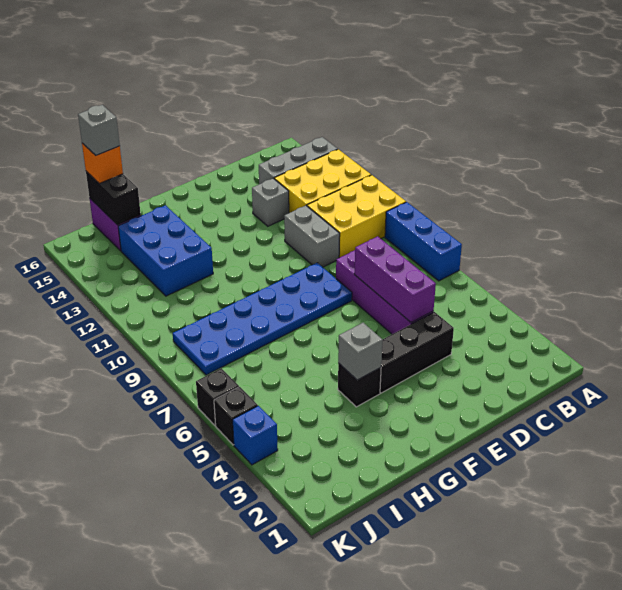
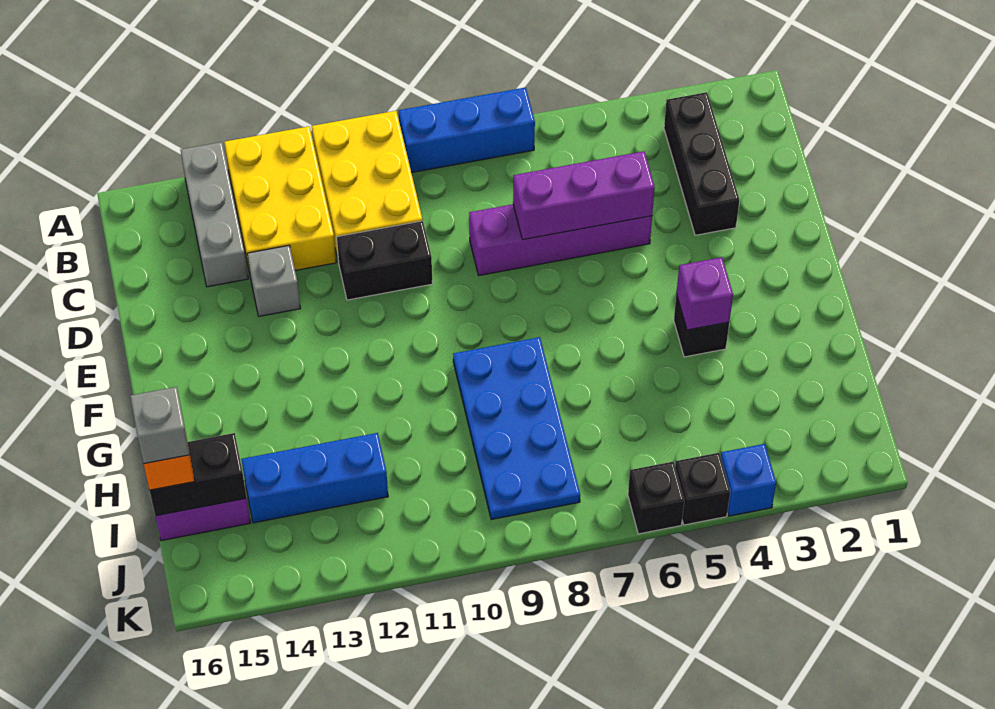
black brick D4:F4 level 1 -> black brick B3:D3 level 1
grey brick D10:D11 level 1 -> black brick D10:D11 level 1
blue plate E8:J9 level 1 -> blue plate G8:J9 level 1
grey brick G4 level 2 -> purple brick G4 level 2
blue brick H12:I14 level 1 -> blue brick I12:I14 level 1

